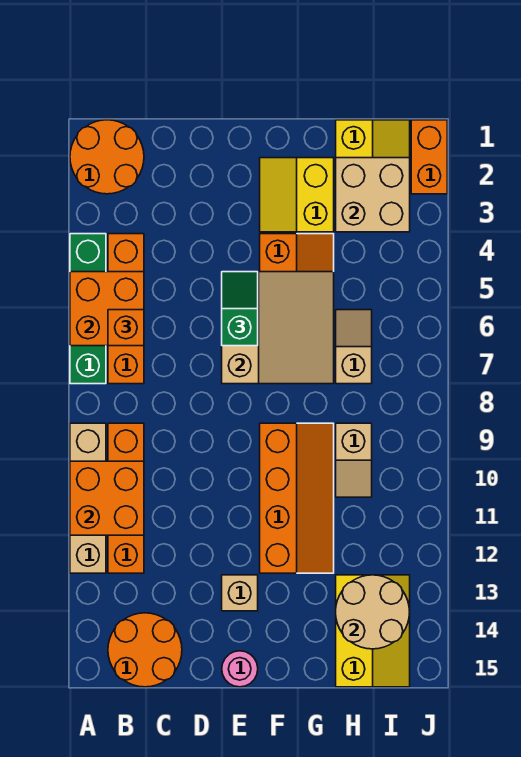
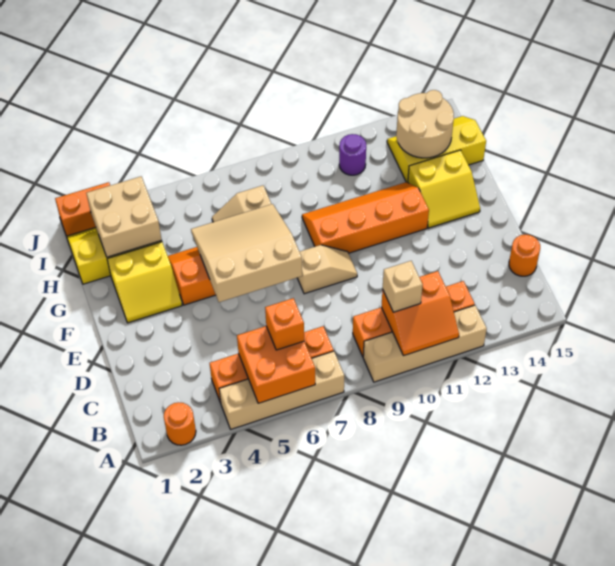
orange round brick A1:B2 level 1 -> orange round brick A2 level 1
green brick A4:A7 level 1 -> tan brick A4:A7 level 1
orange brick A10:B11 level 2 -> orange slope A10:B11 level 2 top B
orange round brick B14:C15 level 1 -> orange round brick C15 level 1
green slope E5:E6 level 3 top 6 -> none
tan brick E13 level 1 -> tan brick B10 level 3
pink round brick E15 level 1 -> none
none -> yellow slope F13:G14 level 1 top G
tan slope H9:H10 level 1 top 9 -> tan slope E8:E9 level 1 top 8
none -> purple round brick I11 level 1

